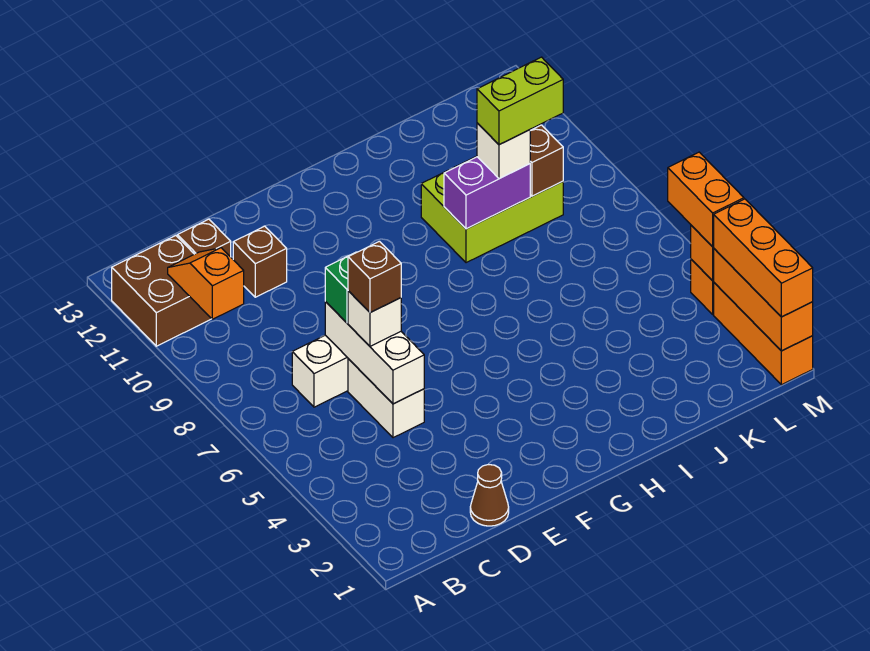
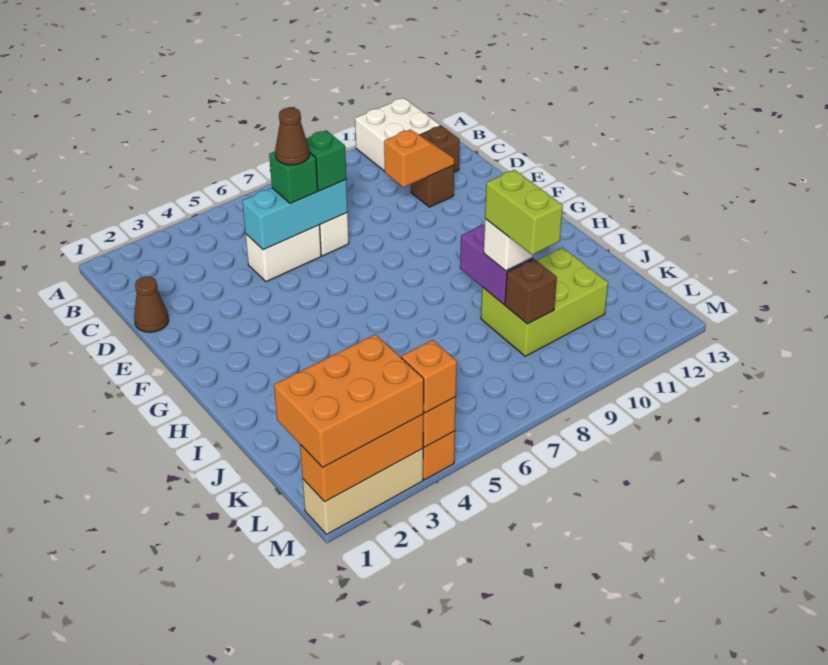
brown brick A11:B12 level 1 -> white brick A11:B12 level 1
orange slope B10:B11 level 2 top 10 -> orange slope D10:D11 level 2 top 10
white brick D5:D7 level 2 -> cyan brick D5:D7 level 2
white brick D6 level 3 -> green brick D6 level 3
brown brick D6 level 4 -> brown cone D6 level 4
lime brick I9:K10 level 1 -> lime brick J9:K11 level 1
orange brick M1:M3 level 1 -> tan brick M1:M3 level 1
orange brick M1:M3 level 3 -> orange brick L1:M3 level 3
orange brick M4:M5 level 3 -> orange brick M4 level 3

